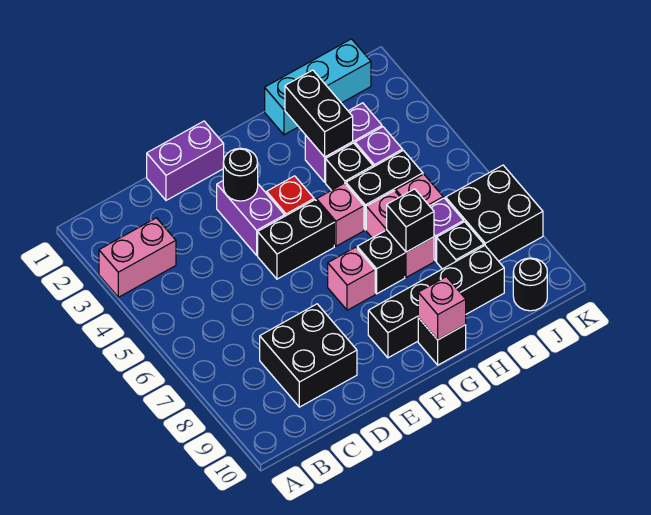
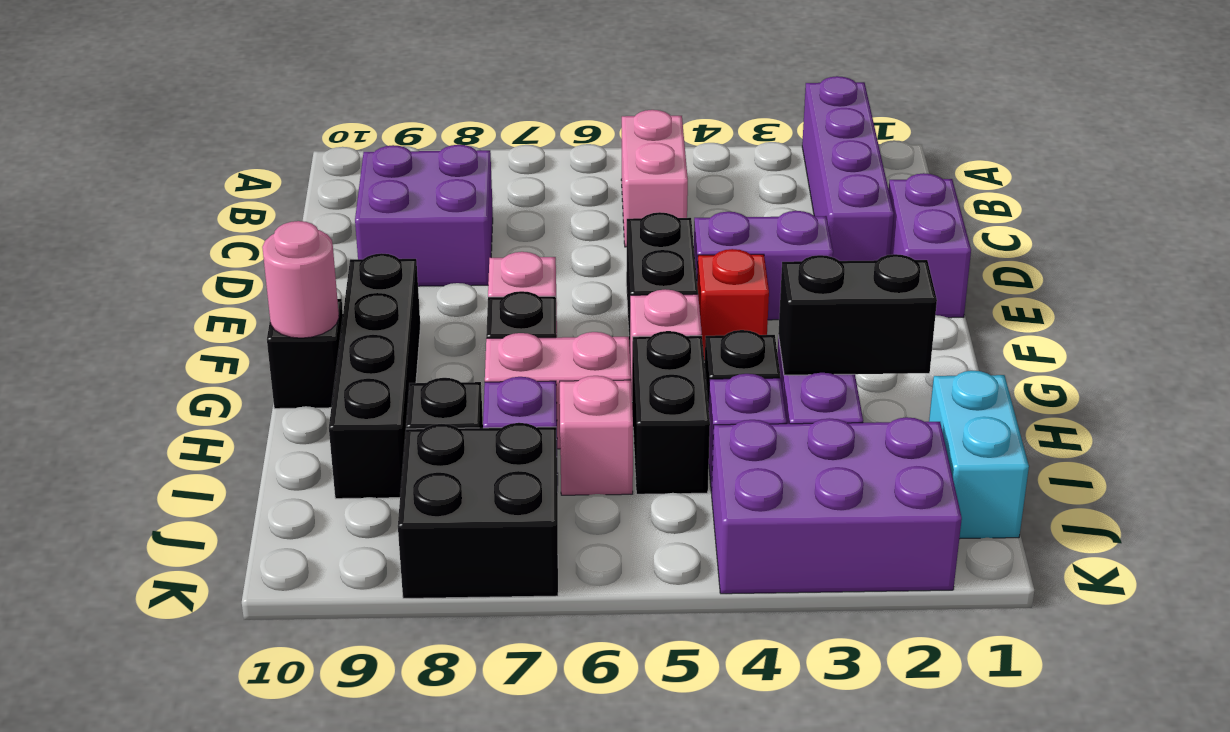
none -> purple brick A2:D2 level 1
pink brick A3:B3 level 1 -> pink brick B5:C5 level 1
black brick C8:D9 level 1 -> purple brick C8:D9 level 1
black round brick E3 level 2 -> none
pink brick G10 level 2 -> pink round brick G10 level 2
cyan brick H1:J1 level 1 -> cyan brick I1:J1 level 1
black brick H7 level 2 -> none
none -> purple brick J2:K4 level 1
black round brick J10 level 1 -> none

